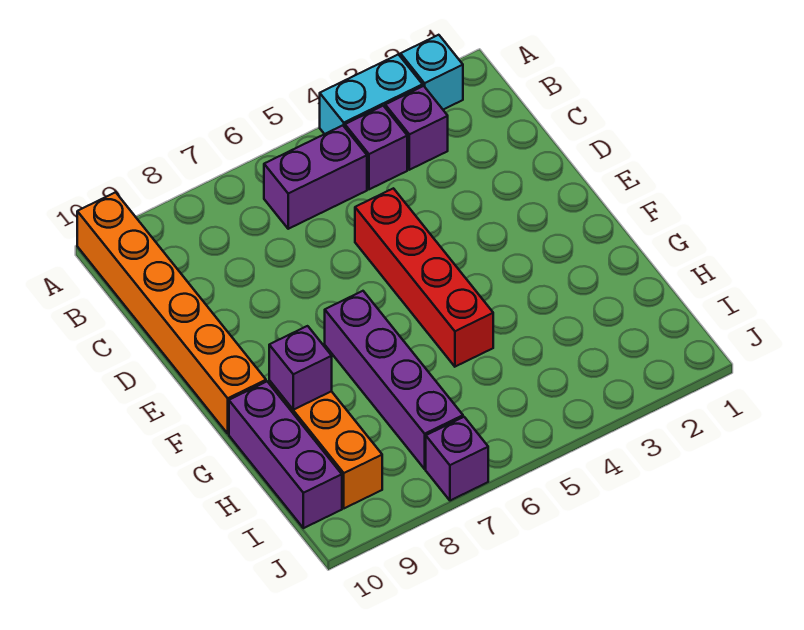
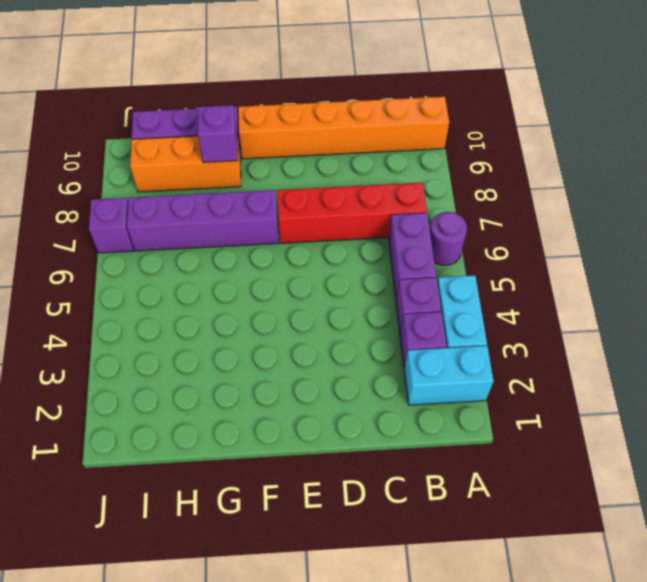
cyan brick A2 level 1 -> cyan brick A2:B2 level 1
none -> purple round brick A6 level 1
red brick D5:G5 level 1 -> red brick B7:E7 level 1

